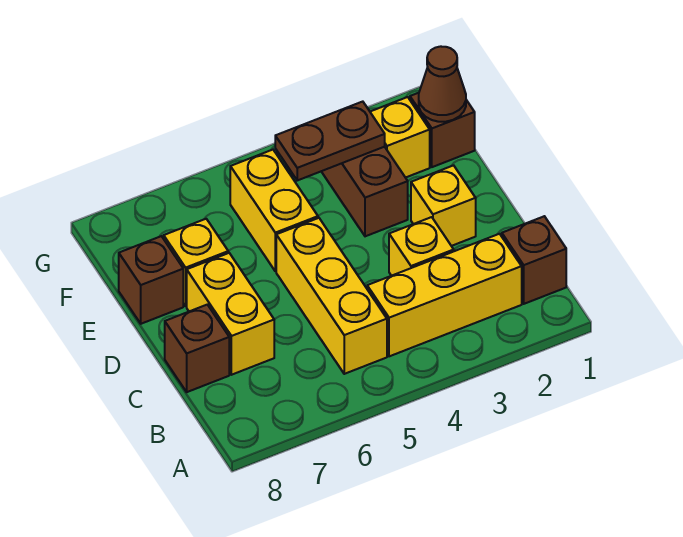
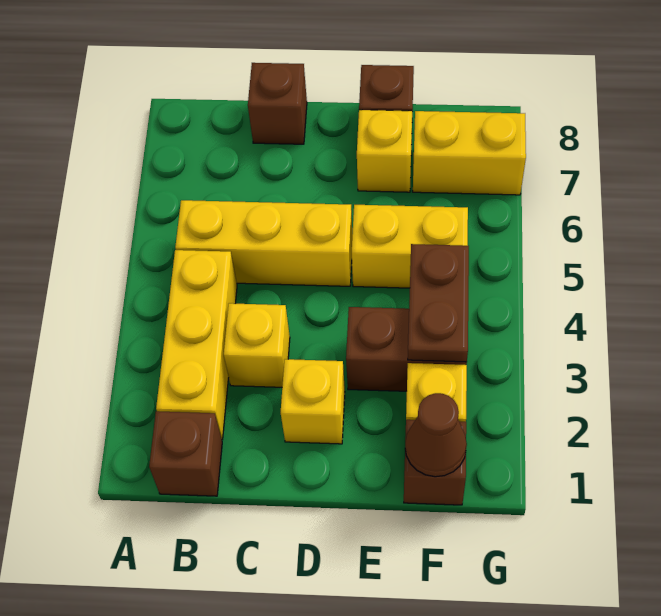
yellow brick C7:D7 level 1 -> yellow brick F7:G7 level 1

